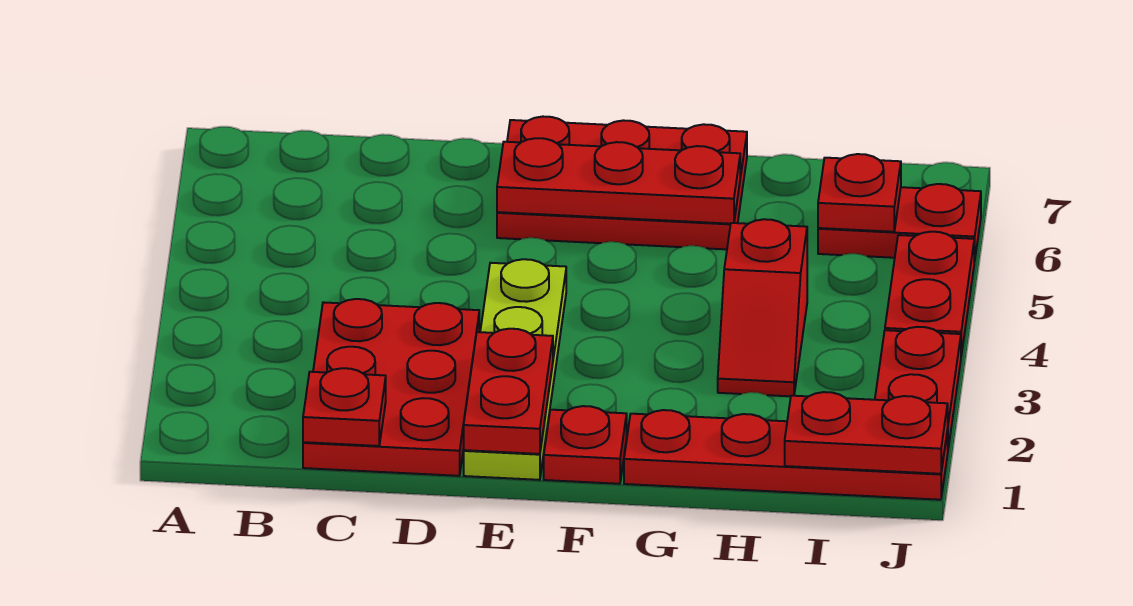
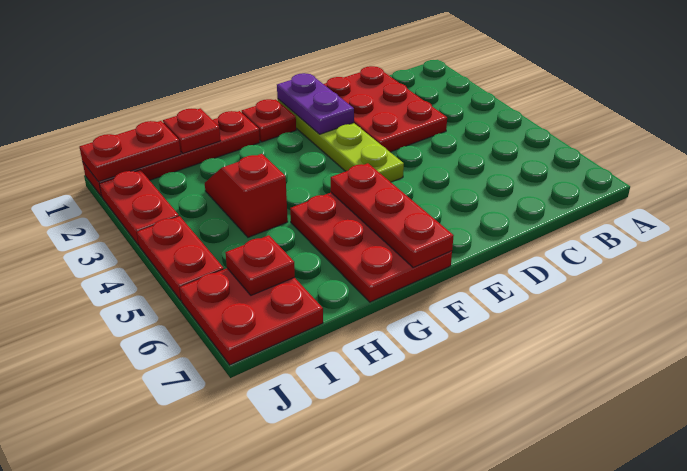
red plate C1 level 2 -> red plate H1 level 2
red plate E1:E2 level 2 -> purple plate E1:E2 level 2
red plate E6:G7 level 1 -> red plate F5:G7 level 1
red plate E6:G6 level 2 -> red plate F5:F7 level 2
red plate I6:J6 level 1 -> red plate I6:J7 level 1

